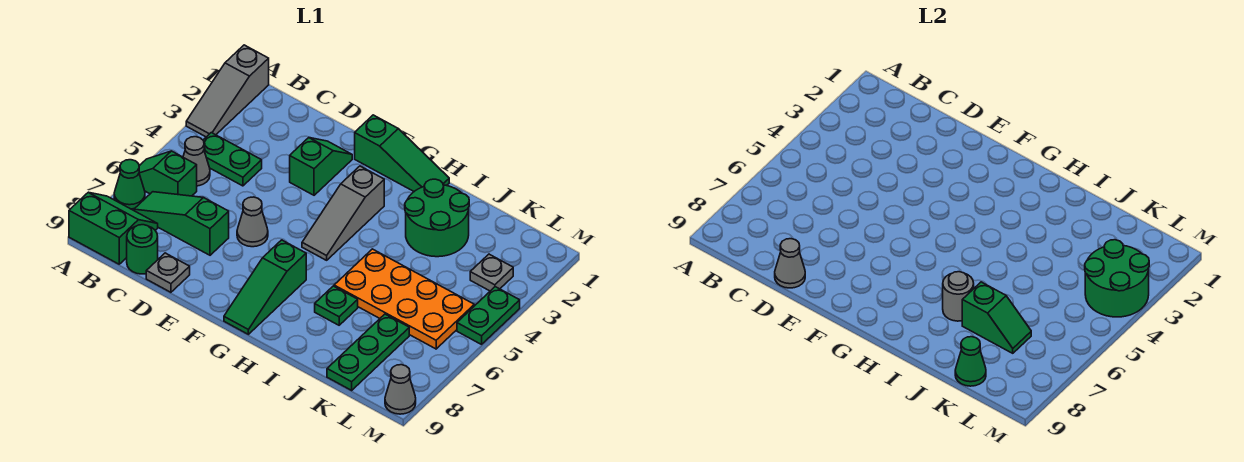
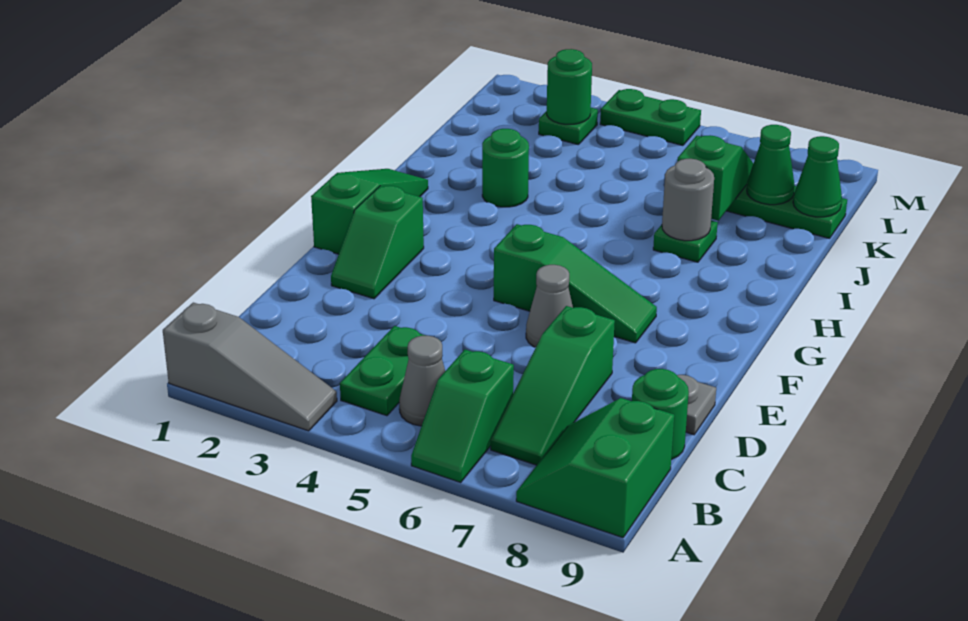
green cone A7 level 1 -> green cone K8 level 2
grey cone D9 level 2 -> none
green slope E2:E3 level 1 top 3 -> green slope E2:F2 level 1 top F
grey slope G3:G5 level 1 top 3 -> none
green slope G7:G9 level 1 top 7 -> green slope F5:F7 level 1 top 5
green round brick I2:J3 level 1 -> green round brick I3 level 1
orange plate I5:L6 level 1 -> none
grey plate L3 level 1 -> green plate L3 level 1
green round brick L3:M4 level 2 -> green round brick L3 level 2
grey cone M9 level 1 -> none

